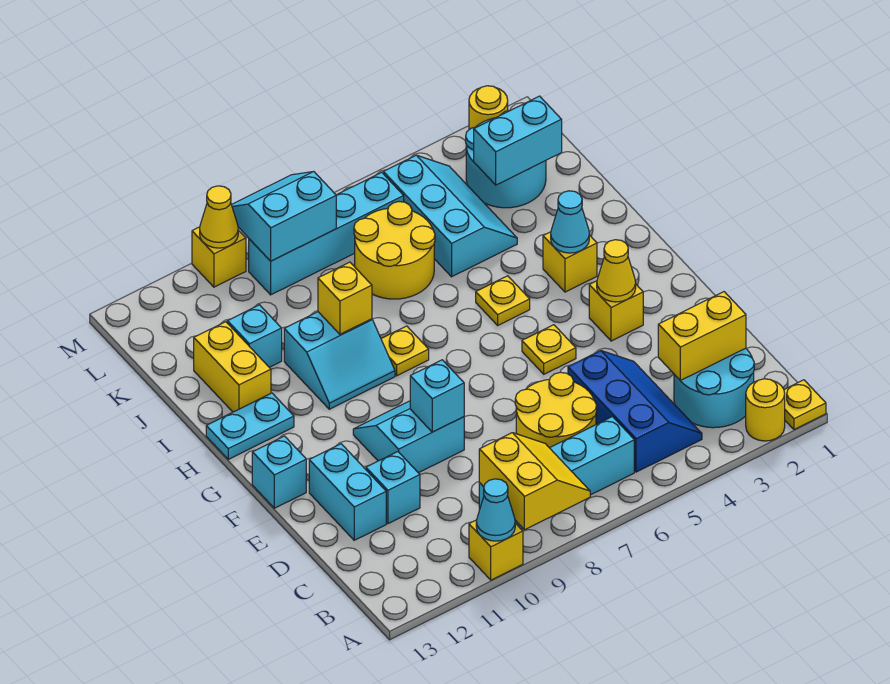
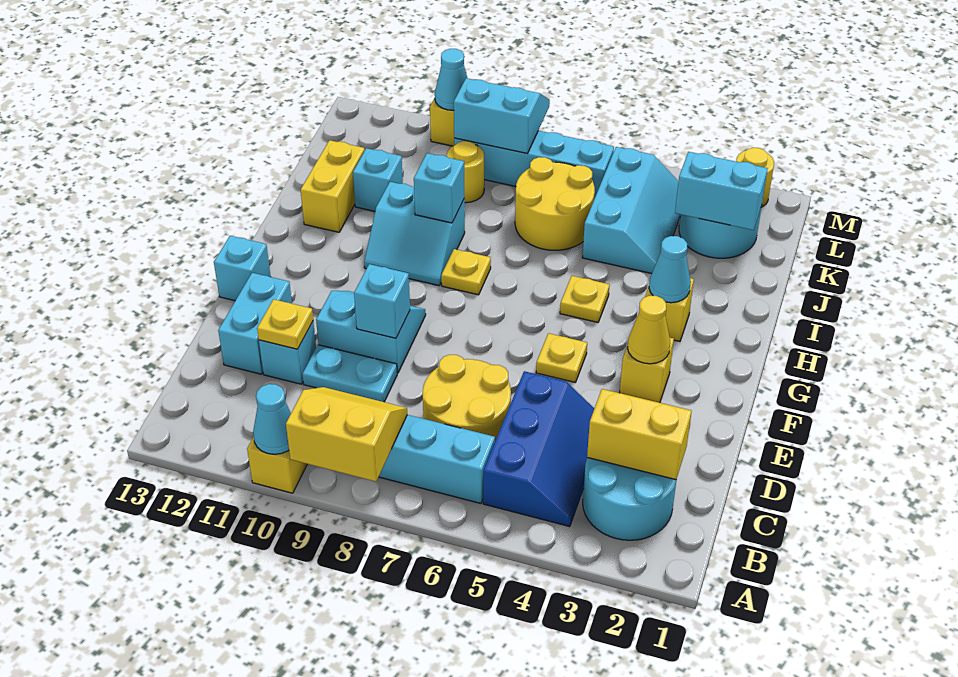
yellow plate A1 level 1 -> yellow plate D11 level 2
yellow round brick A2 level 1 -> yellow round brick K9 level 1
yellow slope A8:B9 level 2 top 9 -> yellow slope A8:B9 level 2 top A
cyan plate H12:H13 level 1 -> cyan plate D9:D10 level 1
yellow brick I9 level 2 -> cyan brick I9 level 2
yellow cone M10 level 2 -> cyan cone M10 level 2

